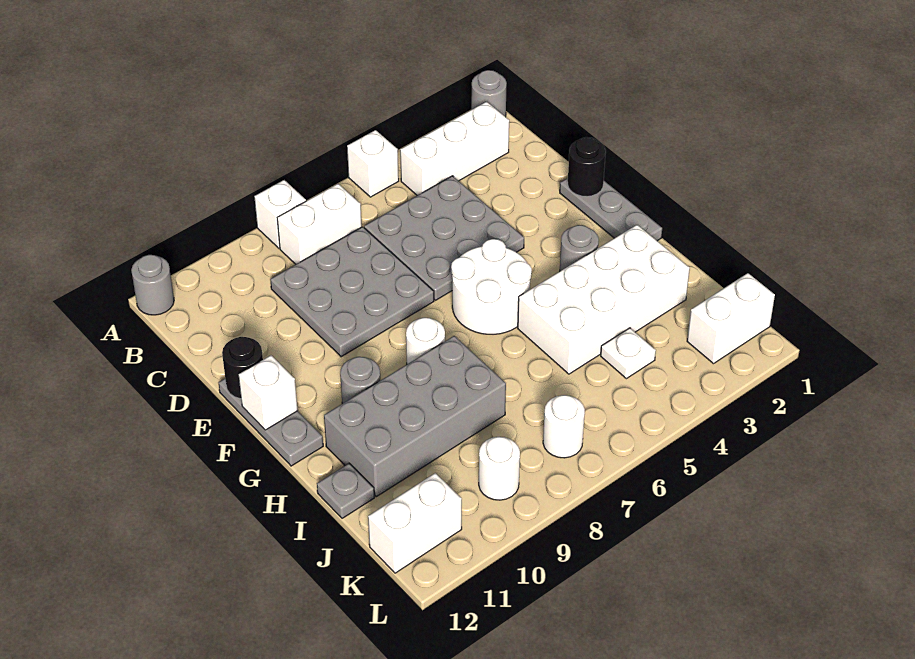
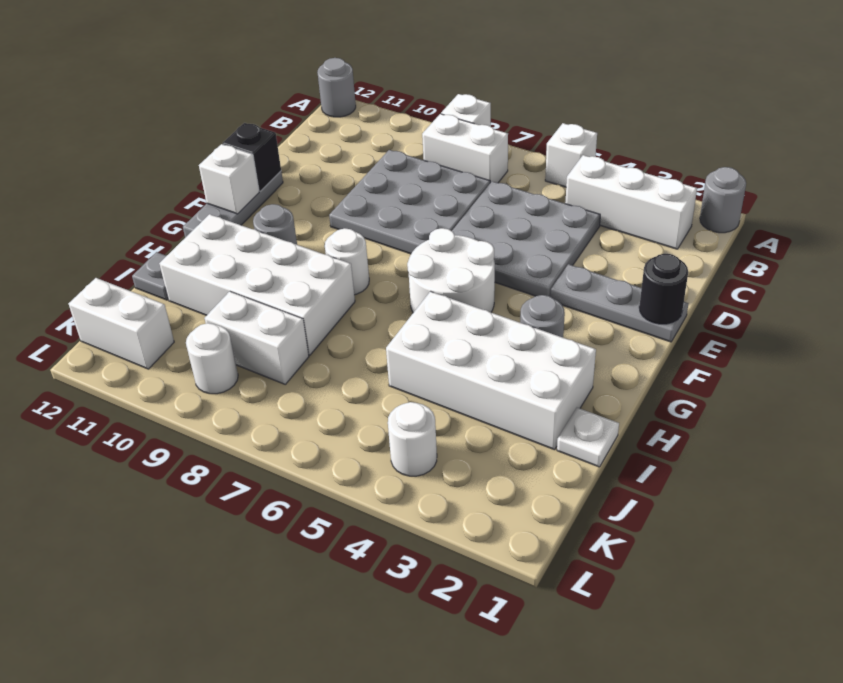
grey plate E1:G1 level 1 -> grey plate E1:E3 level 1
black round brick E12 level 2 -> black brick E12 level 2
grey brick H8:I11 level 1 -> white brick H8:I11 level 1
white plate J4 level 1 -> white plate I1 level 1
white brick K1:K2 level 1 -> white brick J8:J9 level 1
white round brick K7 level 1 -> white round brick K4 level 1

